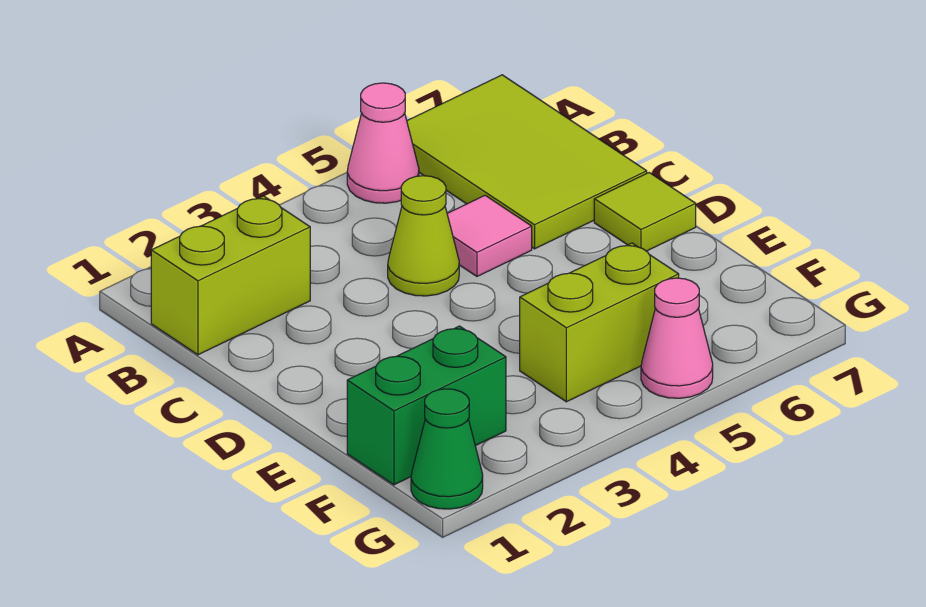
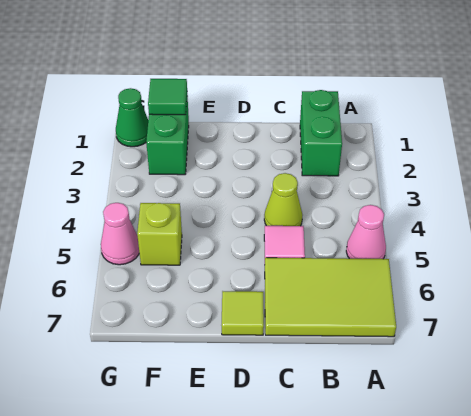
lime brick B1:B2 level 1 -> green brick B1:B2 level 1
none -> green tile F1 level 2
lime brick F4:F5 level 1 -> lime brick F5 level 1

